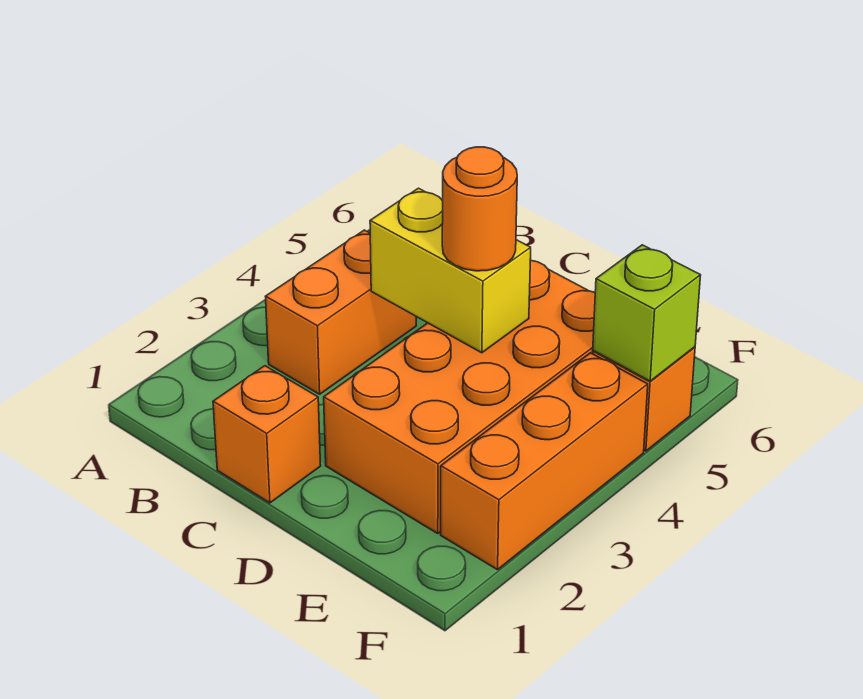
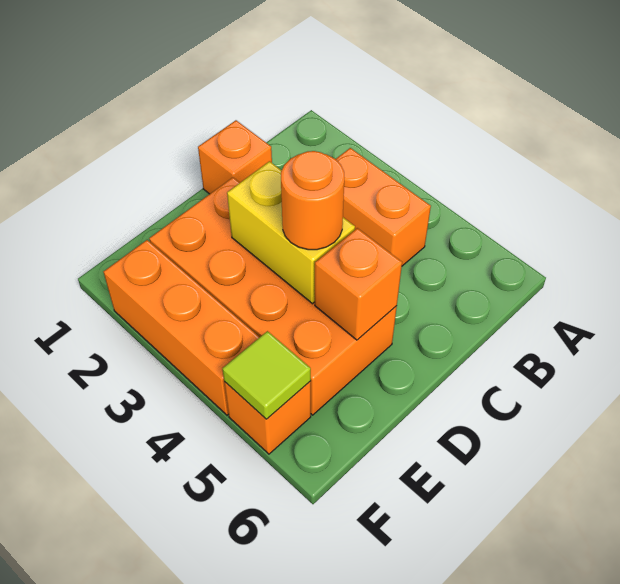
yellow brick C4:D4 level 2 -> yellow brick D3:D4 level 2
none -> orange brick D5 level 2
lime brick F5 level 2 -> lime tile F5 level 2

